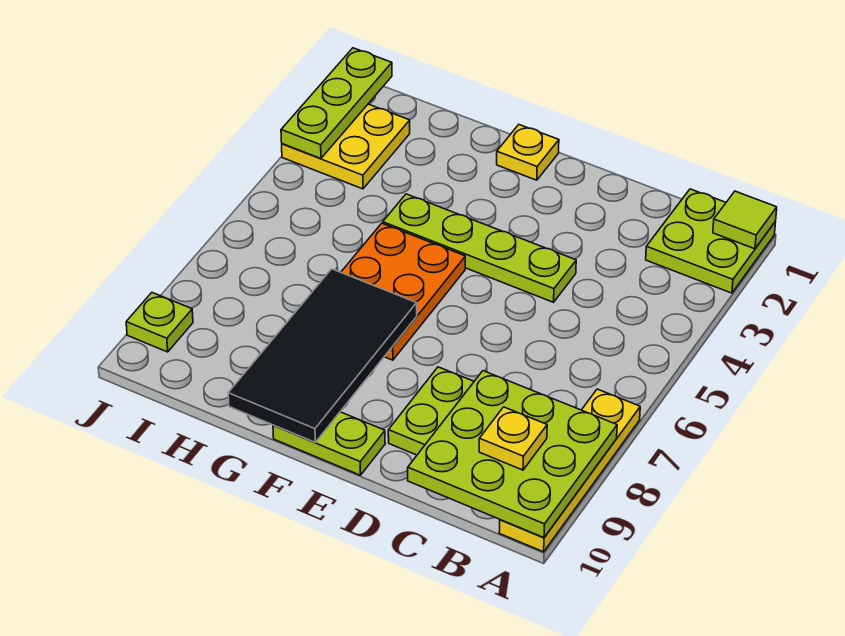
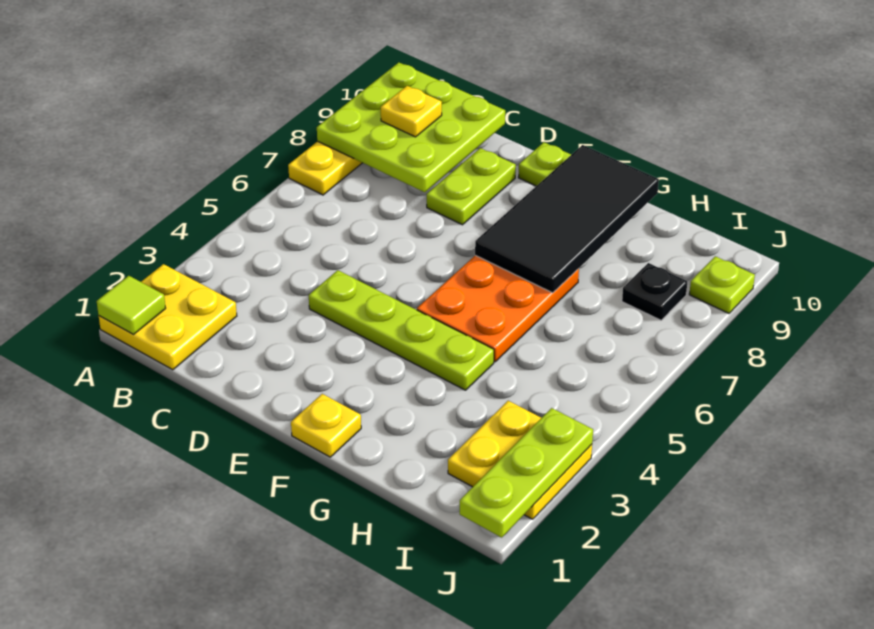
lime plate A1:B2 level 1 -> yellow plate A1:B2 level 1
none -> black plate I8 level 1

